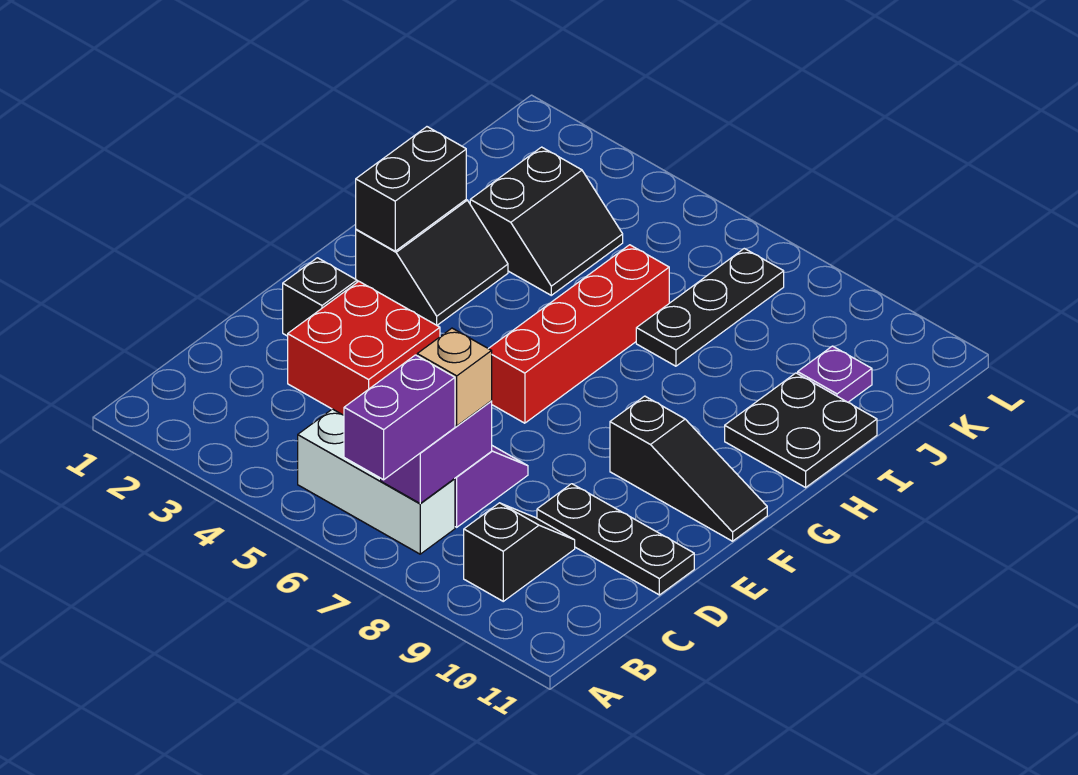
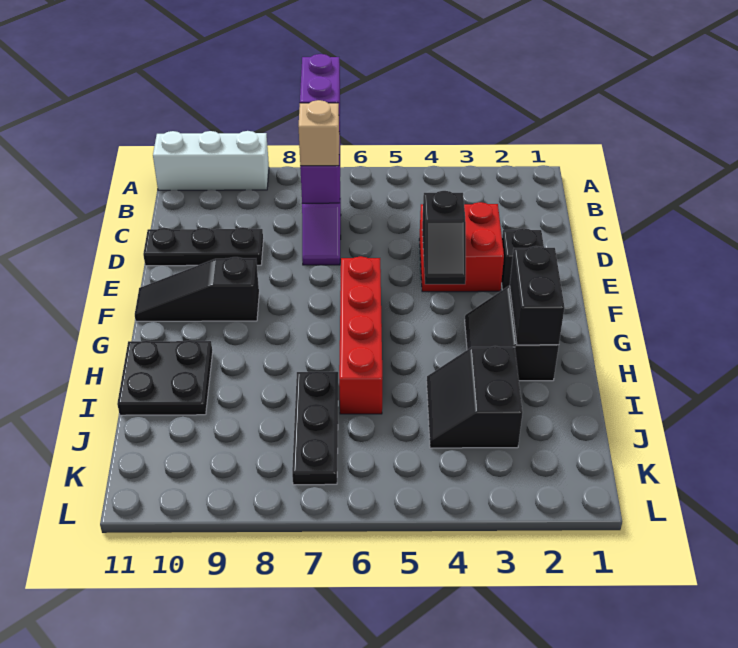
white brick B5:B7 level 1 -> white brick A9:A11 level 1
black slope B9:C9 level 1 top B -> black slope E4:F4 level 2 top E
purple plate J10 level 1 -> none

